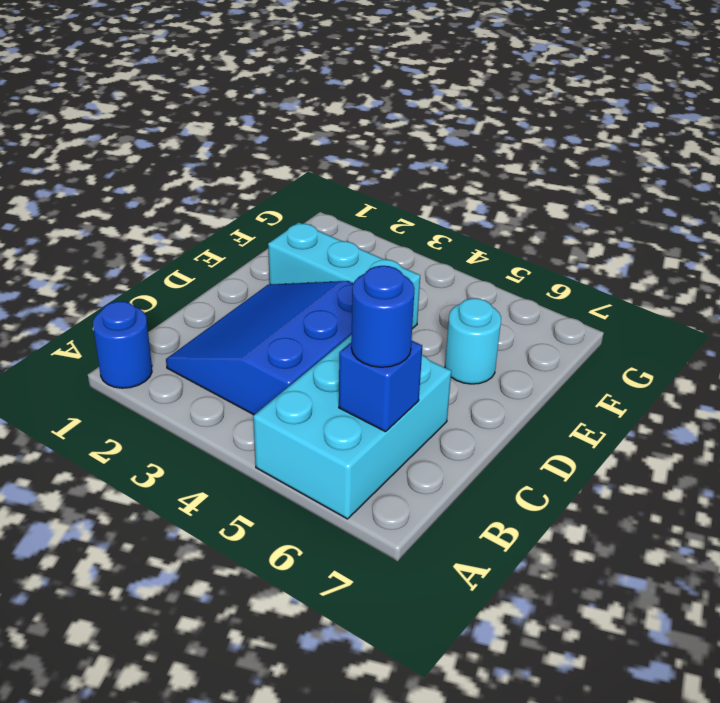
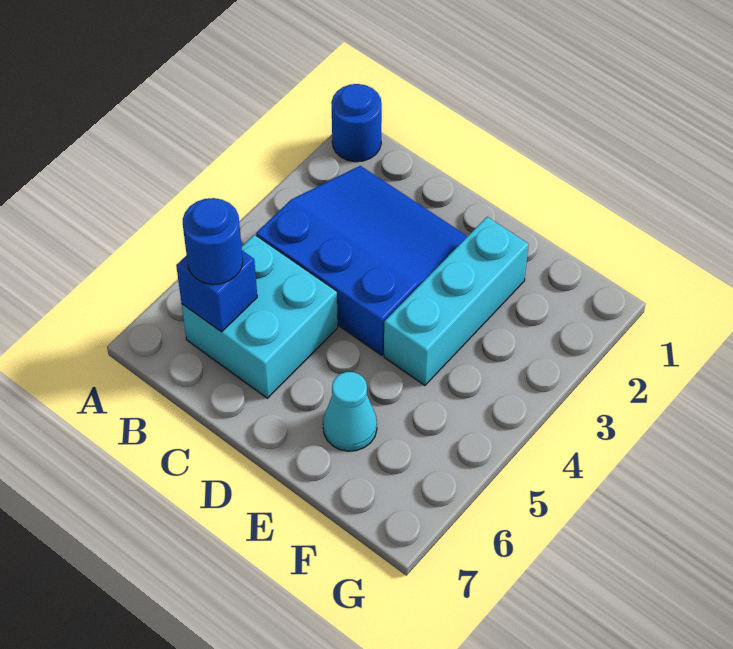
cyan brick A5:C6 level 1 -> cyan brick B5:C6 level 1
cyan round brick E6 level 1 -> cyan cone E6 level 1

